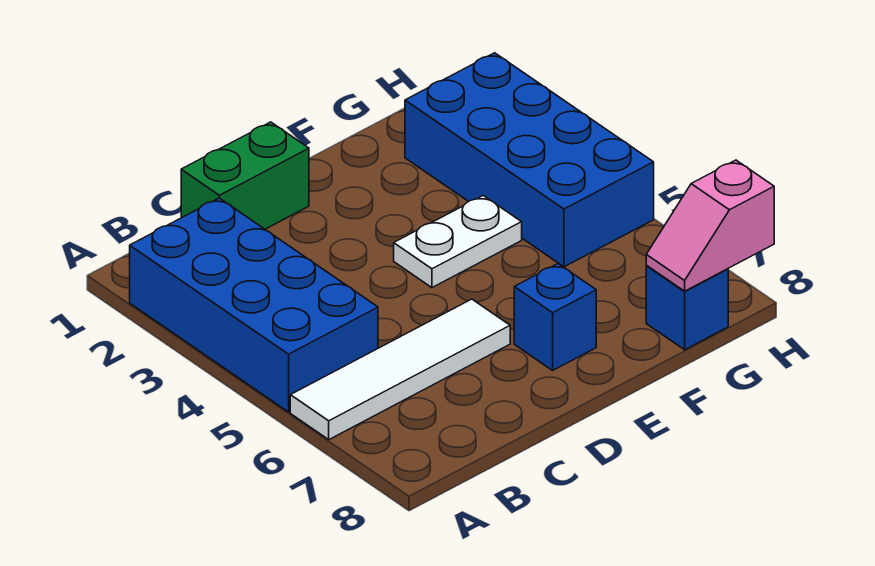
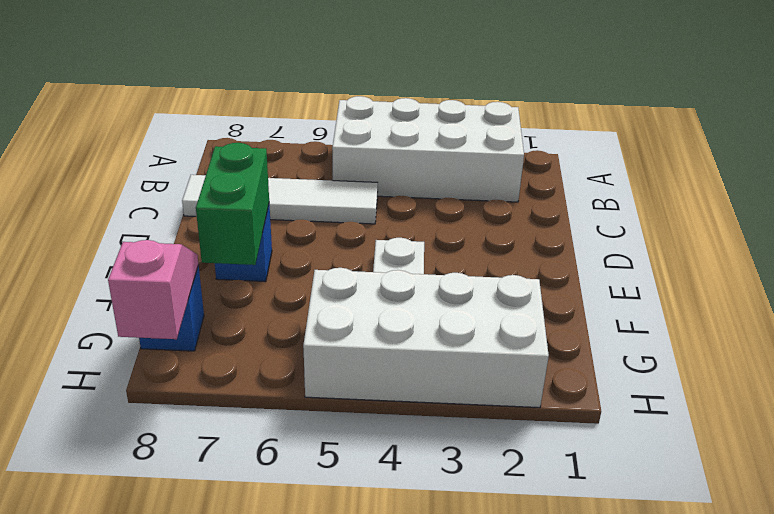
blue brick A2:B5 level 1 -> white brick A2:B5 level 1
white tile A6:D6 level 1 -> white tile C5:C8 level 1
green brick C1:D1 level 1 -> green brick E7:F7 level 2
blue brick G2:H5 level 1 -> white brick G2:H5 level 1

